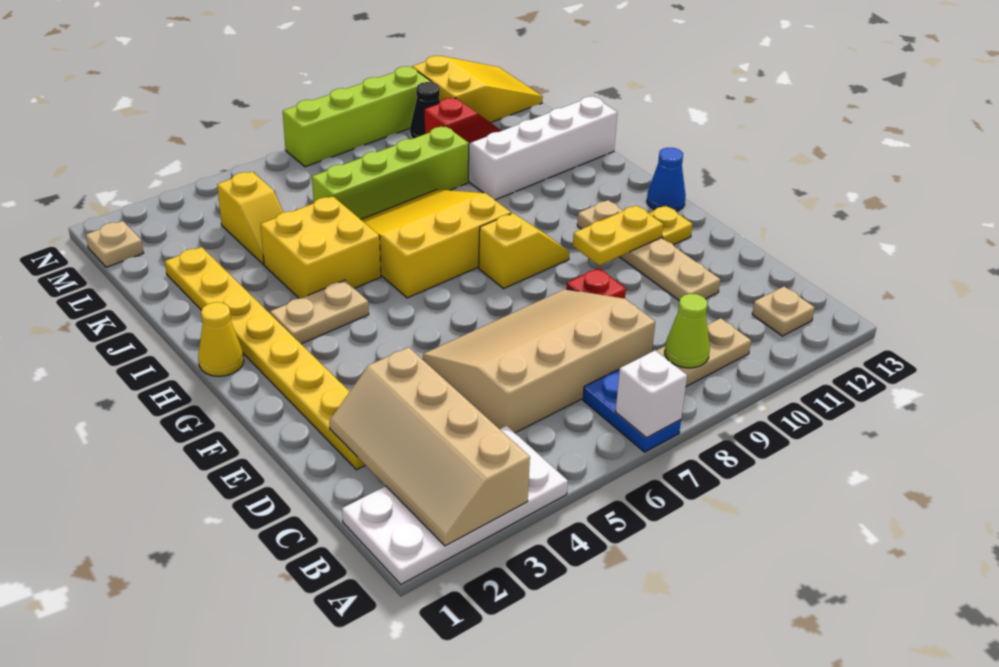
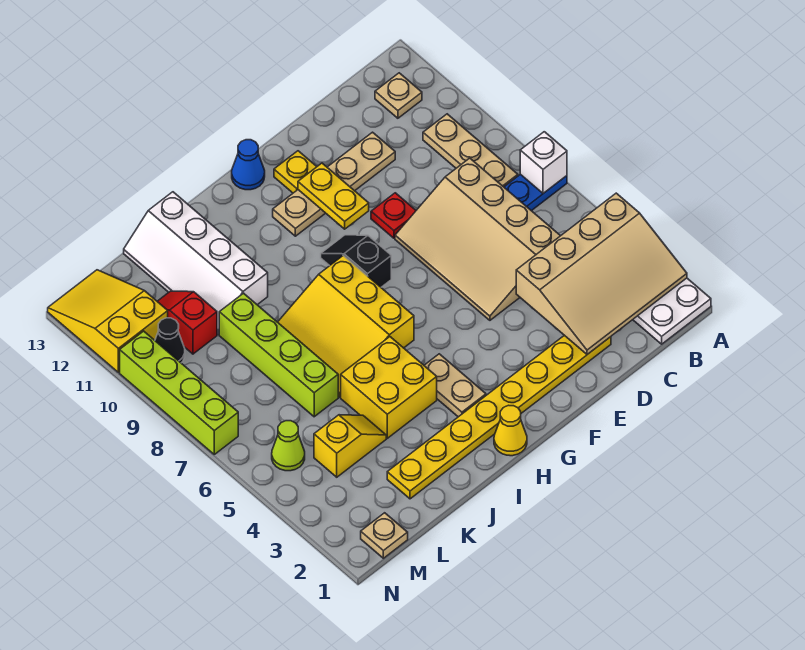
tan slope A2:D3 level 2 top 3 -> tan slope A2:D4 level 2 top 4
lime cone B9 level 2 -> lime cone M5 level 1
yellow slope G8:G9 level 1 top 8 -> black slope G8:G9 level 1 top 8

